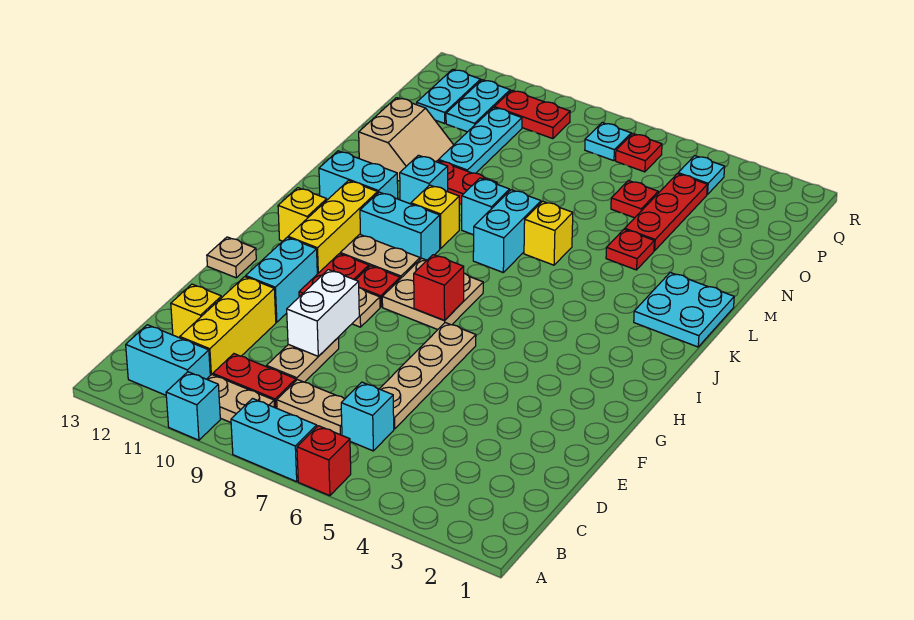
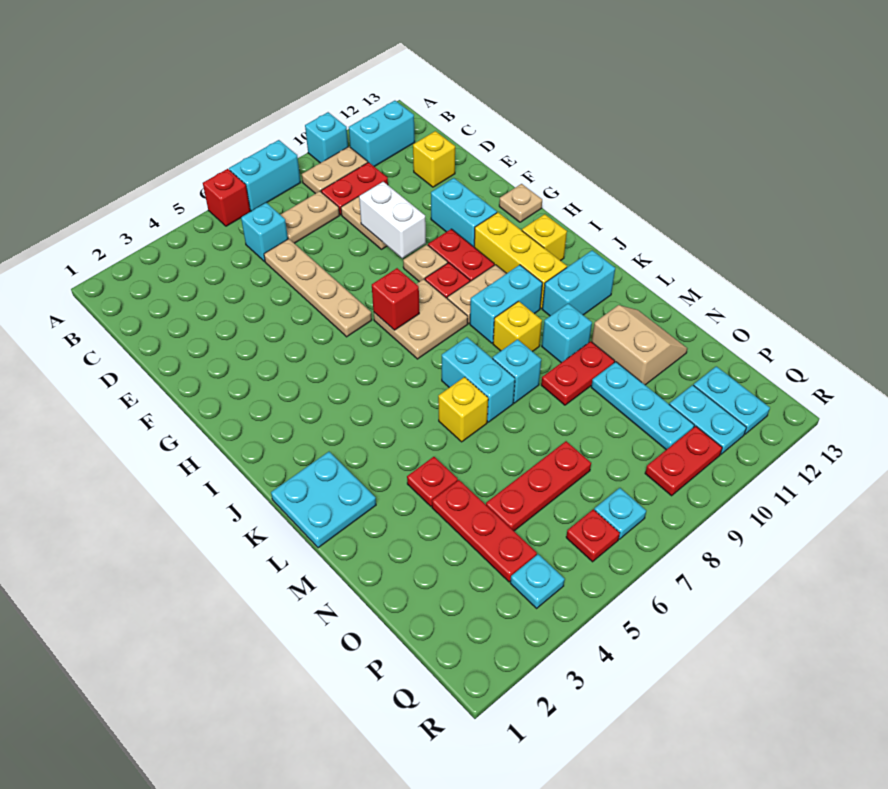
yellow brick C11:E11 level 1 -> none
tan slope M11:N12 level 1 top 12 -> tan slope M11:N12 level 1 top 11
red plate O5 level 1 -> red plate O5:O7 level 1

